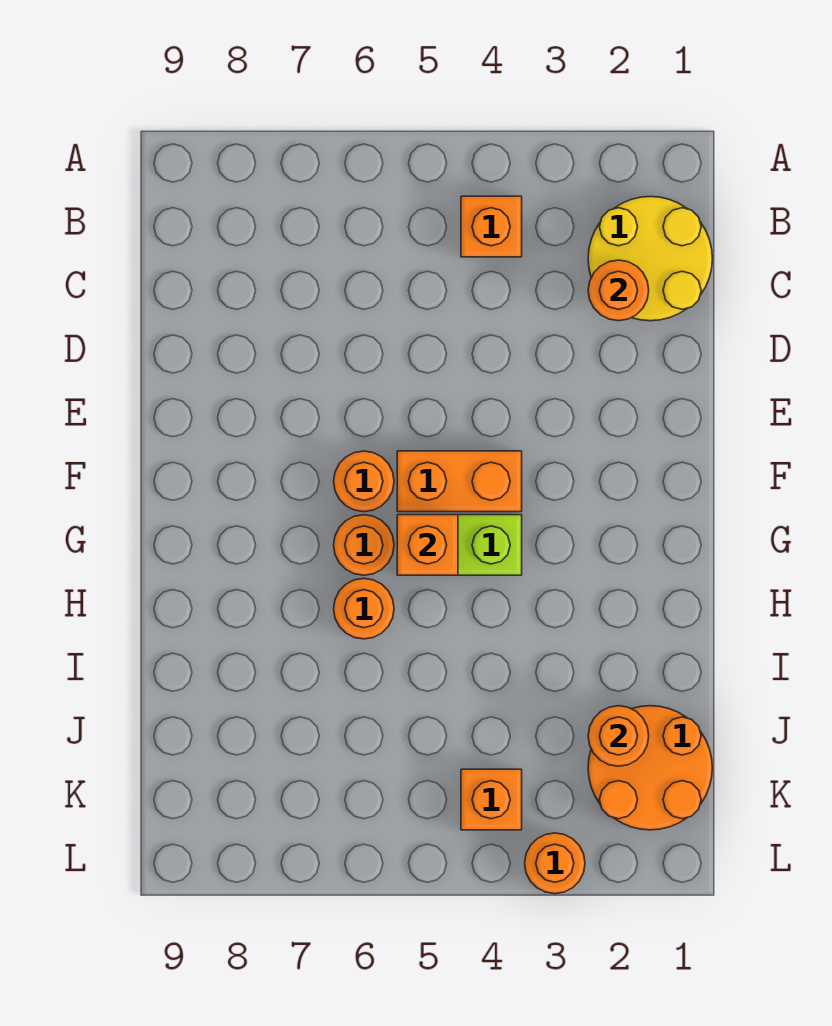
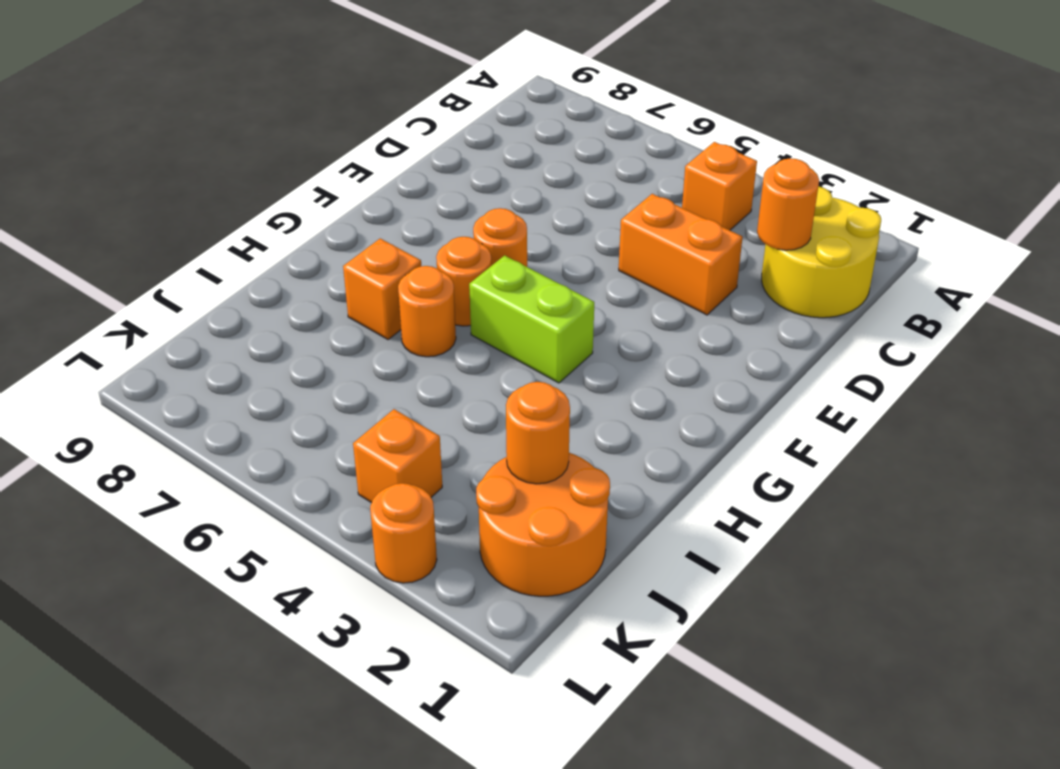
orange brick F4:F5 level 1 -> orange brick D3:D4 level 1
orange brick G5 level 2 -> orange brick H7 level 1

